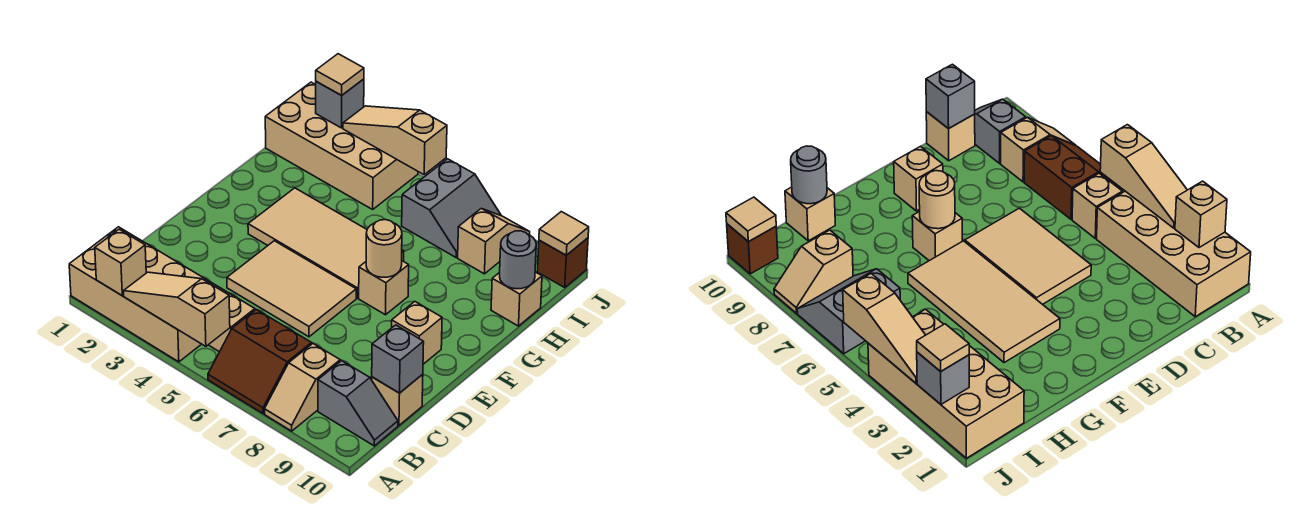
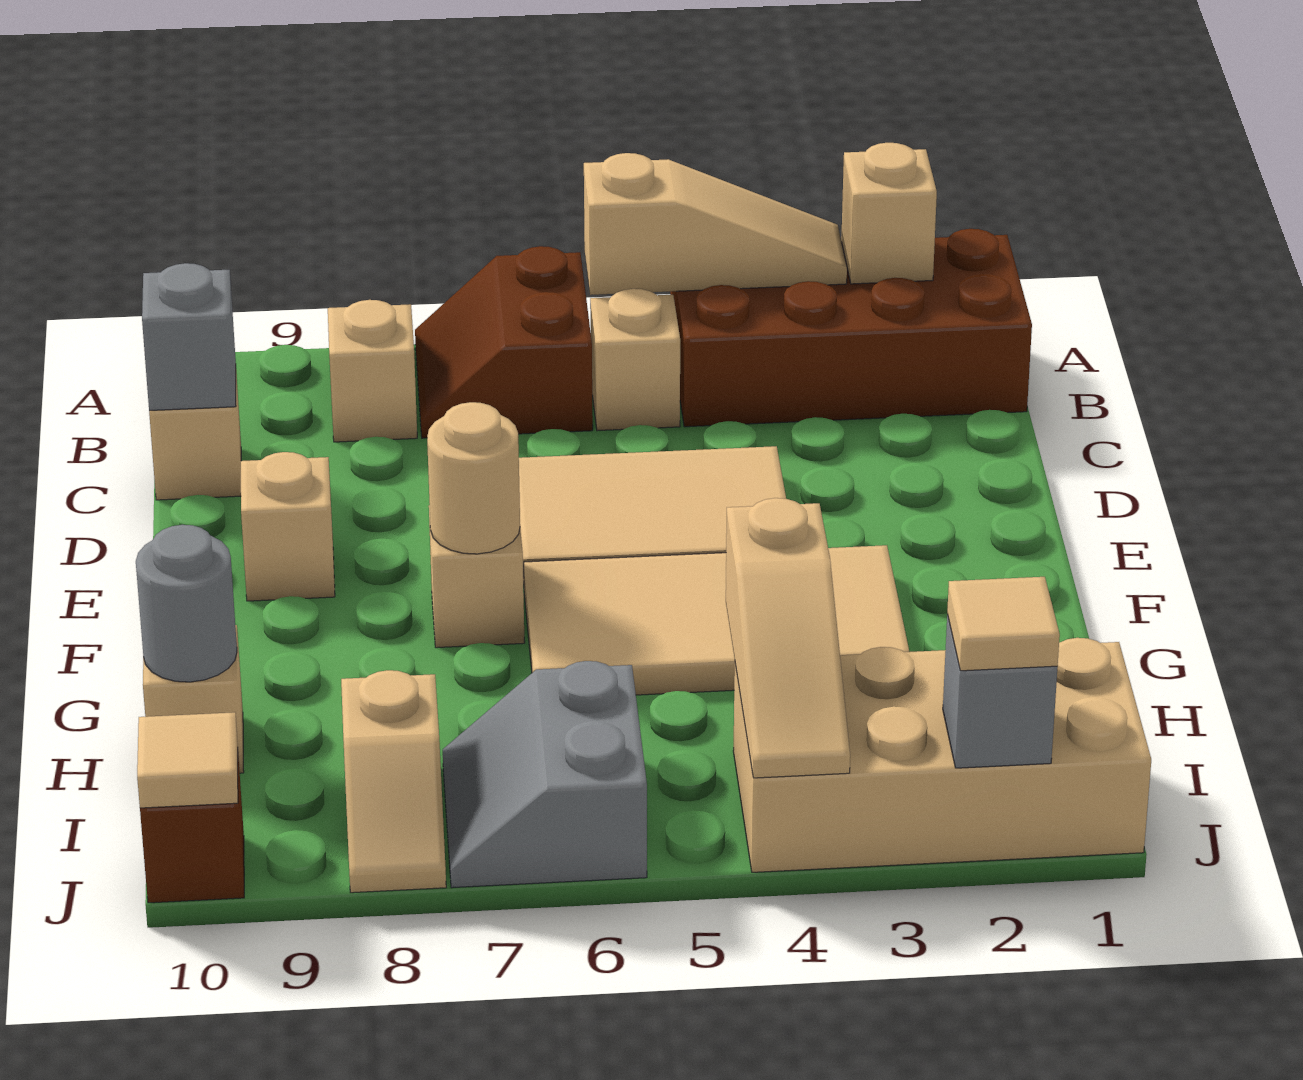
tan brick A1:B4 level 1 -> brown brick A1:B4 level 1
brown slope A6:B7 level 1 top B -> brown slope A6:B7 level 1 top 6
grey slope B9:B10 level 1 top 9 -> none
tan slope J3:J5 level 2 top 5 -> tan slope H4:J4 level 2 top H

